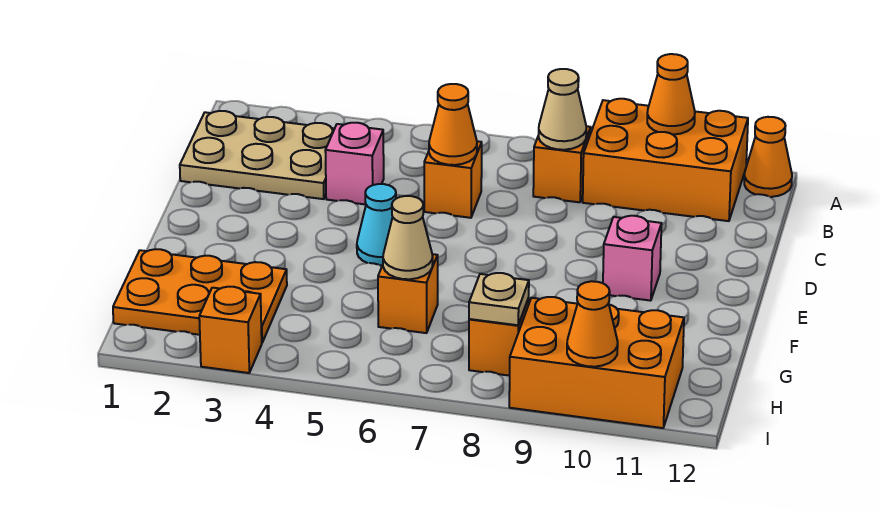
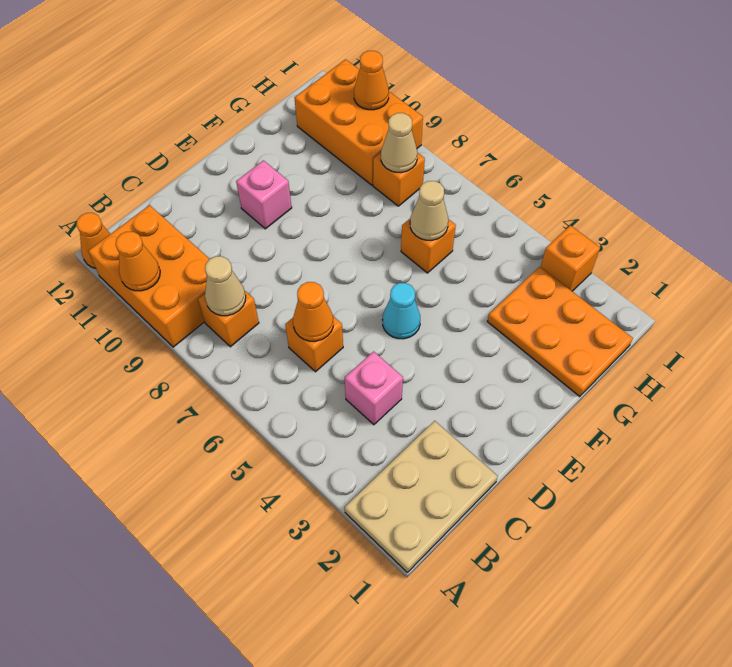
tan plate B1:C3 level 1 -> tan plate A1:C2 level 1
tan plate H8 level 2 -> tan cone H8 level 2

